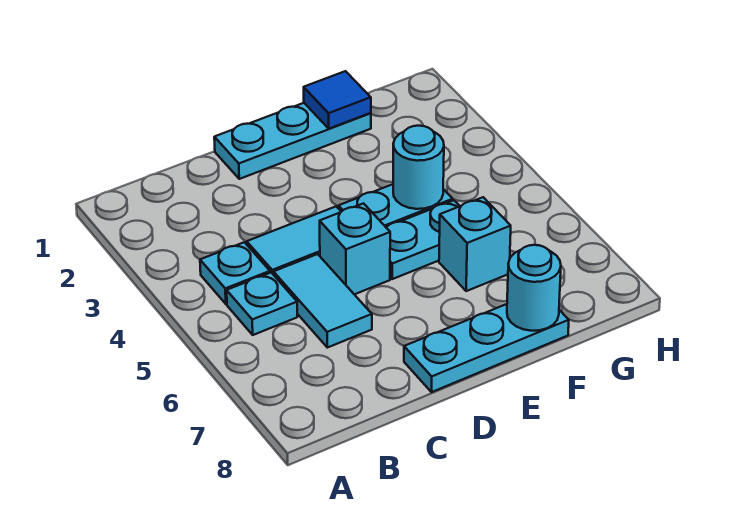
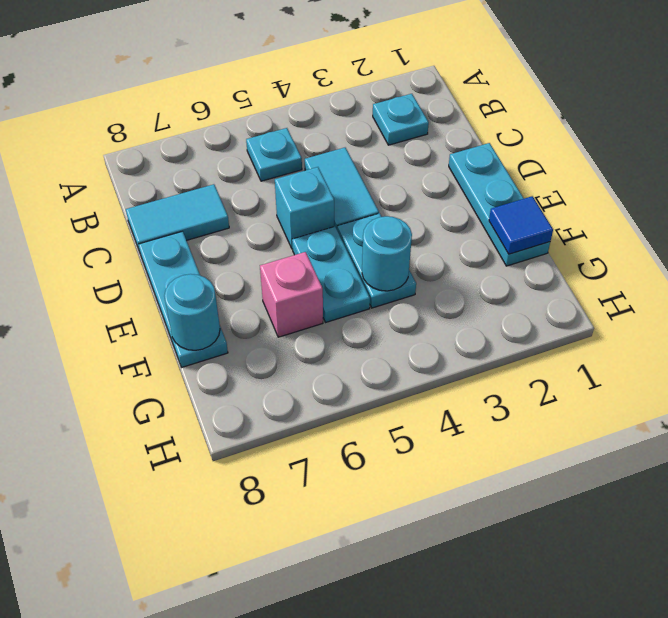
cyan plate B4 level 1 -> cyan plate B2 level 1
cyan tile C5:C6 level 1 -> cyan tile C7:C8 level 1
cyan brick F6 level 1 -> pink brick F6 level 1

